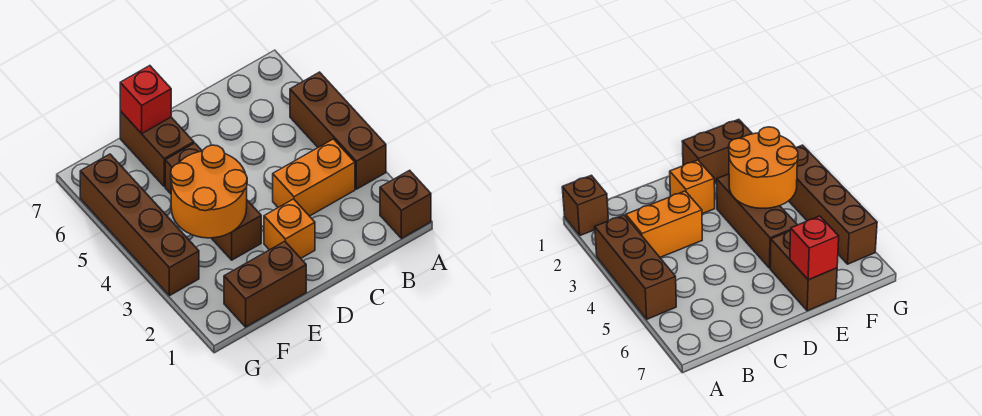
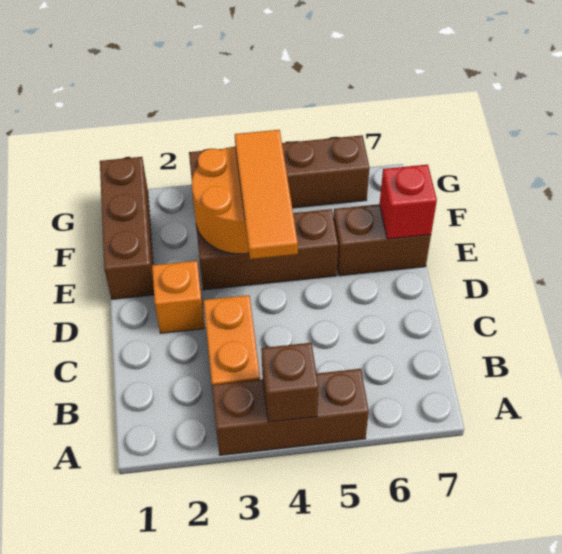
brown brick A1 level 1 -> brown brick A4 level 2
none -> orange tile D4:F4 level 3
brown brick E1:F1 level 1 -> brown brick E1:G1 level 1

